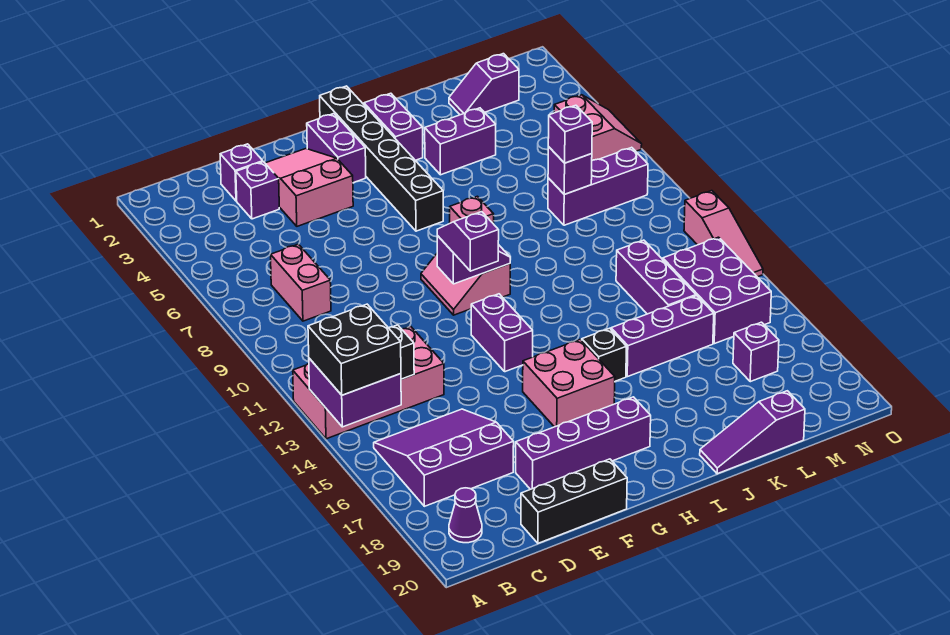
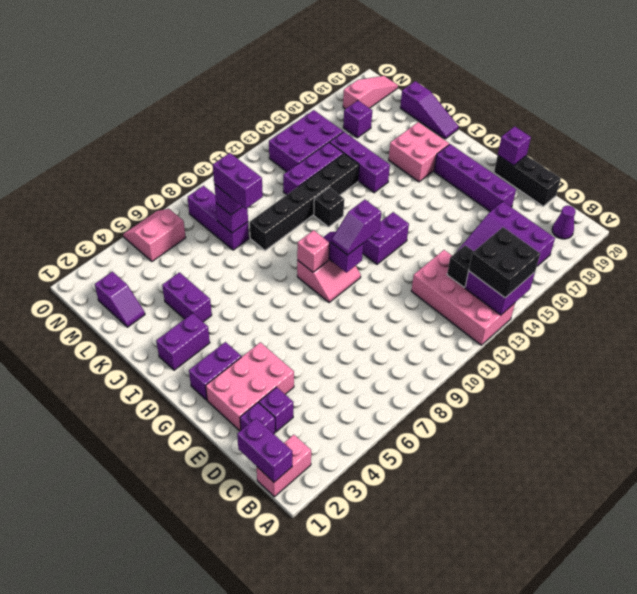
none -> purple brick B1:C1 level 2
pink brick C7:C8 level 1 -> pink brick B1:B2 level 1
pink slope E2:F4 level 1 top 4 -> pink brick E2:F4 level 1
none -> purple brick F20 level 2
pink brick G15:H16 level 1 -> pink brick I17:J18 level 1
black brick H1:H6 level 1 -> black brick K9:K14 level 1
black brick I15 level 1 -> black brick J12 level 1
none -> purple brick K8:L8 level 4
pink slope O11:O13 level 1 top 11 -> pink slope N18:N20 level 1 top 18

